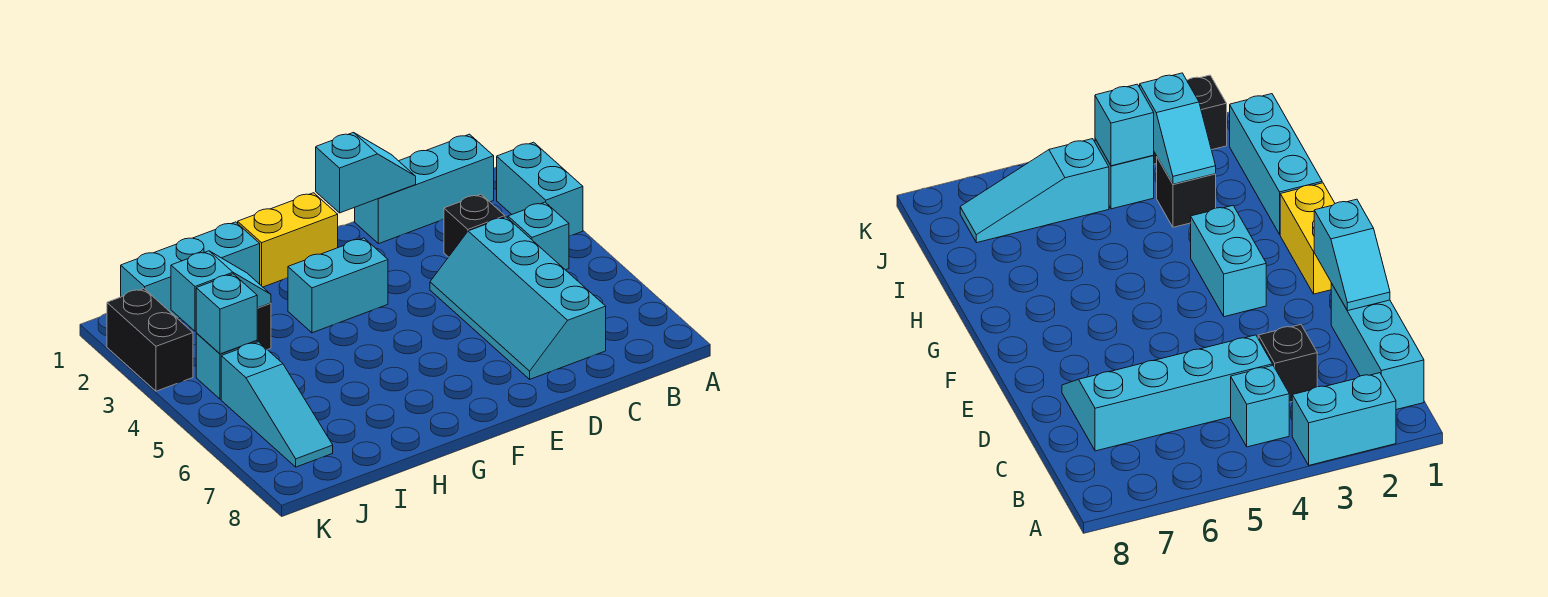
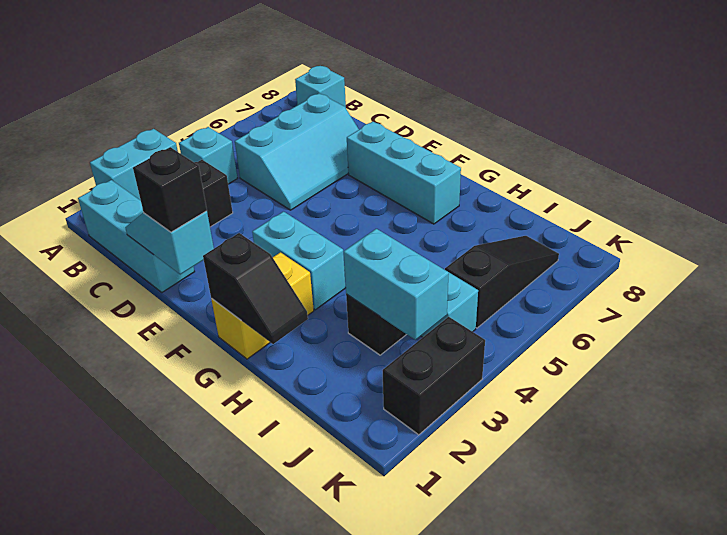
cyan slope C4:D7 level 1 top C -> cyan slope C5:D7 level 1 top C
none -> black brick E1 level 3
yellow brick F1:G1 level 1 -> yellow brick G1:G2 level 1
none -> black slope G1:H1 level 2 top G
cyan brick H1:J1 level 1 -> cyan brick E7:G7 level 1
cyan slope I3:J3 level 2 top J -> cyan brick I3:J3 level 2
cyan brick J4 level 2 -> cyan brick B8 level 1
cyan slope J5:J7 level 1 top 5 -> black slope J5:J7 level 1 top 5

